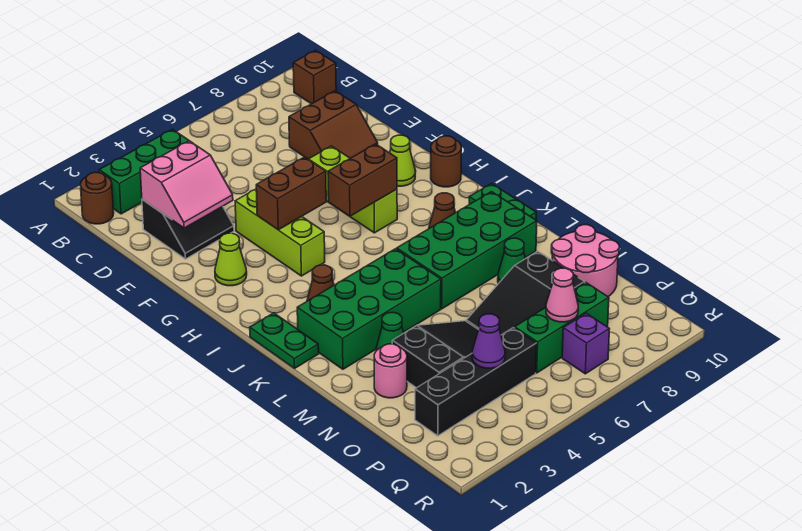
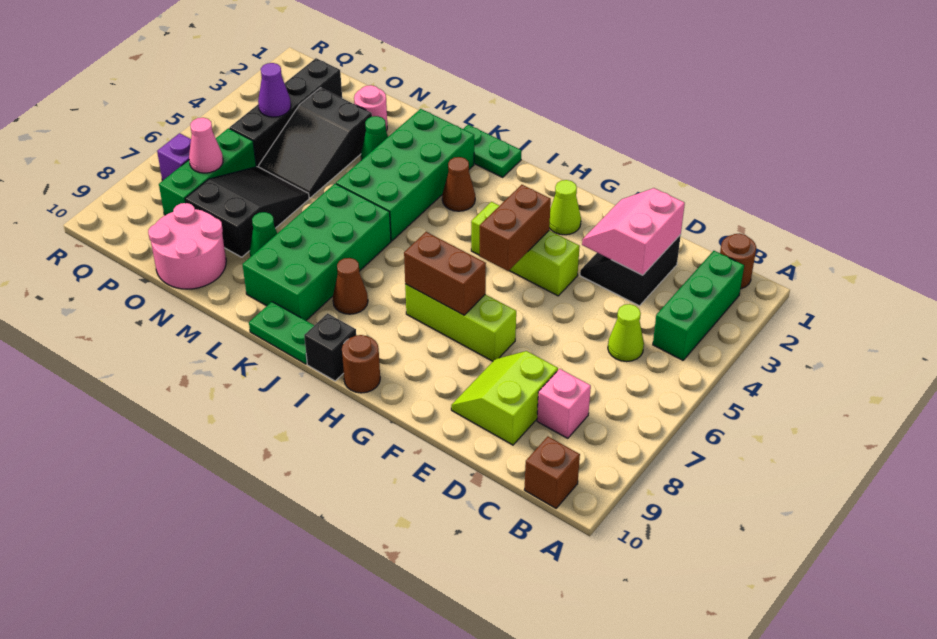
none -> pink brick C8 level 1
brown slope D8:E9 level 1 top D -> lime slope D8:E9 level 1 top D
lime cone G9 level 1 -> lime cone C5 level 1
brown brick H6:H7 level 2 -> brown brick G7:H7 level 2
none -> black brick I10 level 1

